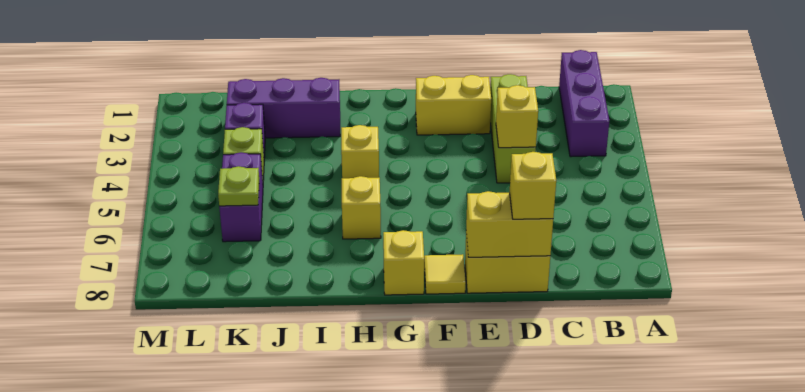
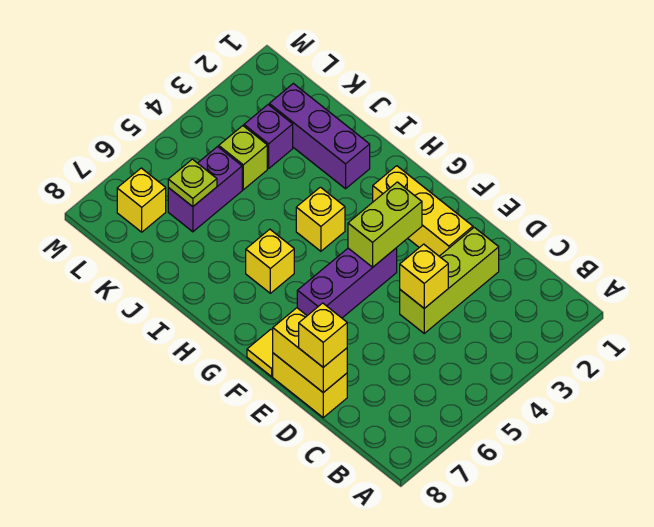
purple brick B1:B3 level 1 -> purple brick F4:F6 level 1
yellow brick E2:F2 level 1 -> yellow brick E2:G2 level 1
none -> lime brick F3:F4 level 2
yellow brick G8 level 1 -> yellow brick L7 level 1

